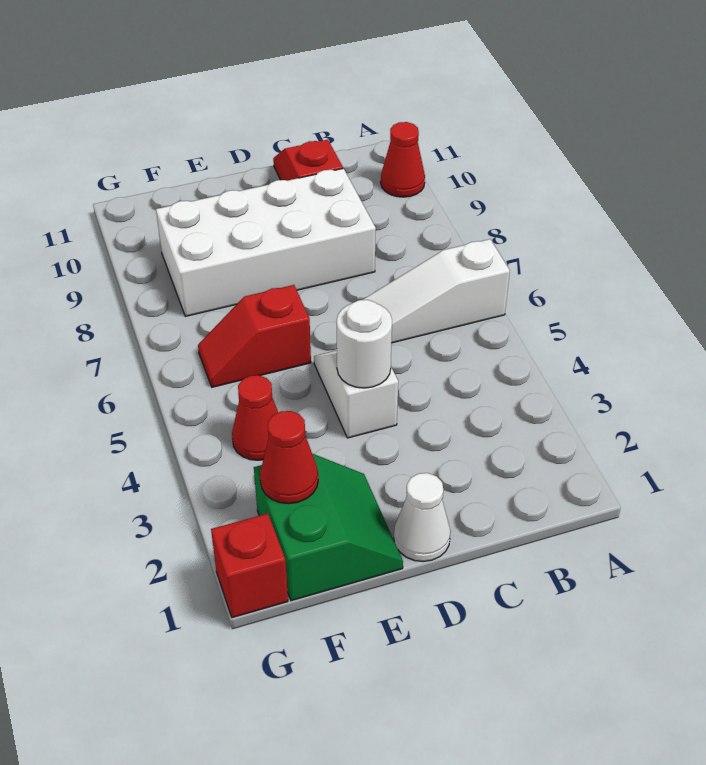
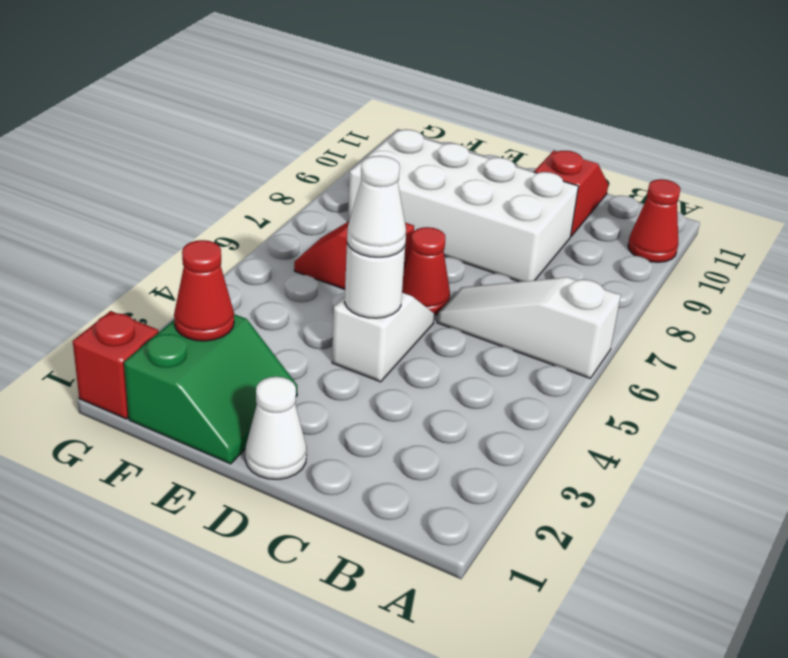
none -> white cone D4 level 3
red cone F4 level 1 -> red cone D6 level 1

